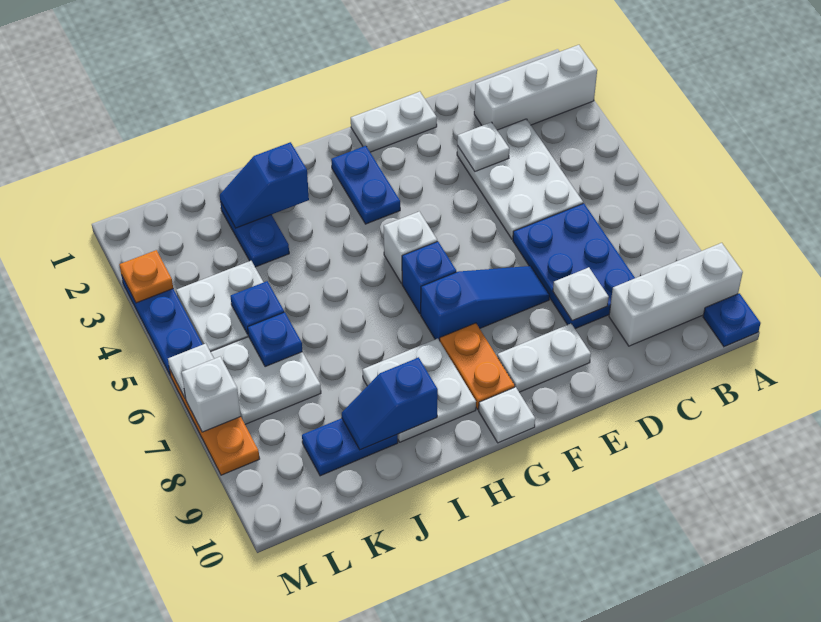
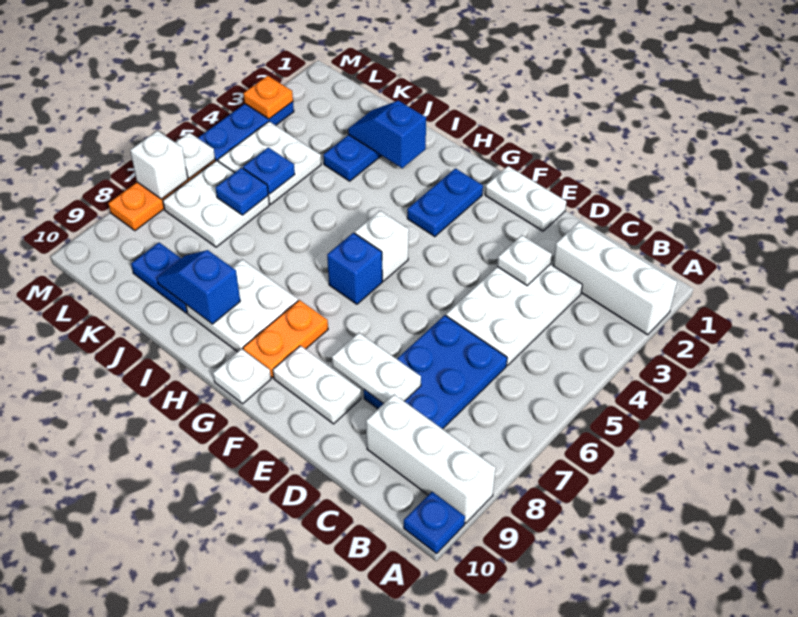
white plate D8 level 2 -> white plate D8:E8 level 2
blue slope E7:G7 level 1 top G -> none

